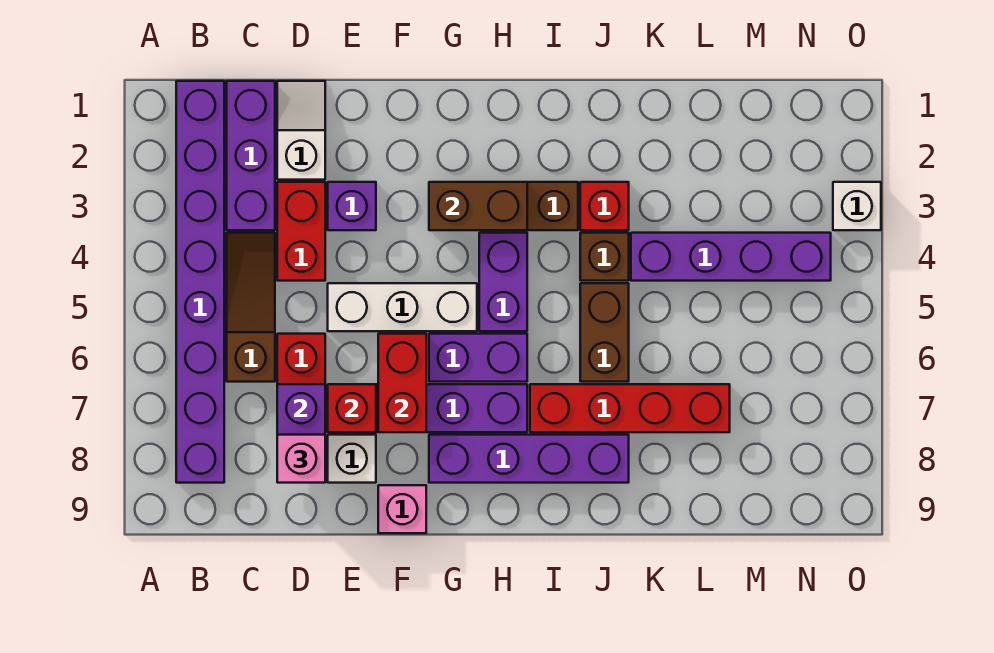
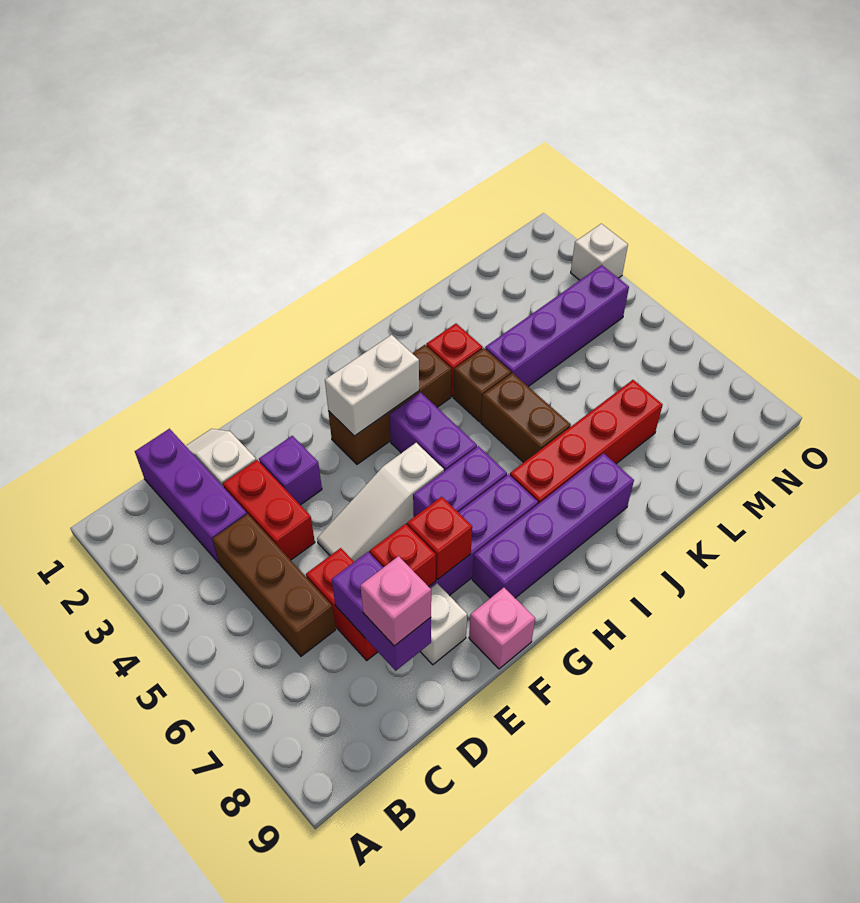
purple brick B1:B8 level 1 -> none
brown slope C4:C6 level 1 top 6 -> brown brick C4:C6 level 1
white brick E5:G5 level 1 -> white slope E5:G5 level 1 top G
red brick F6:F7 level 2 -> red brick F7 level 2
brown brick G3:H3 level 2 -> white brick G3:H3 level 2

